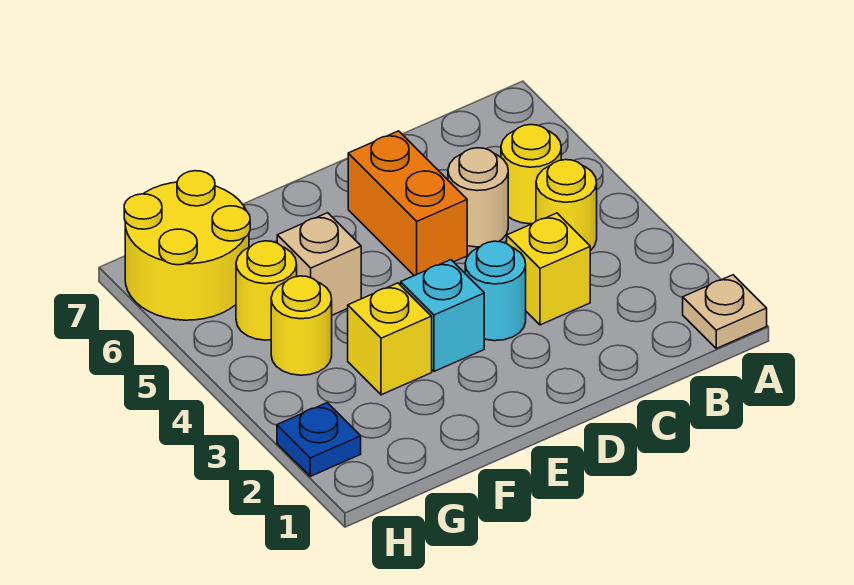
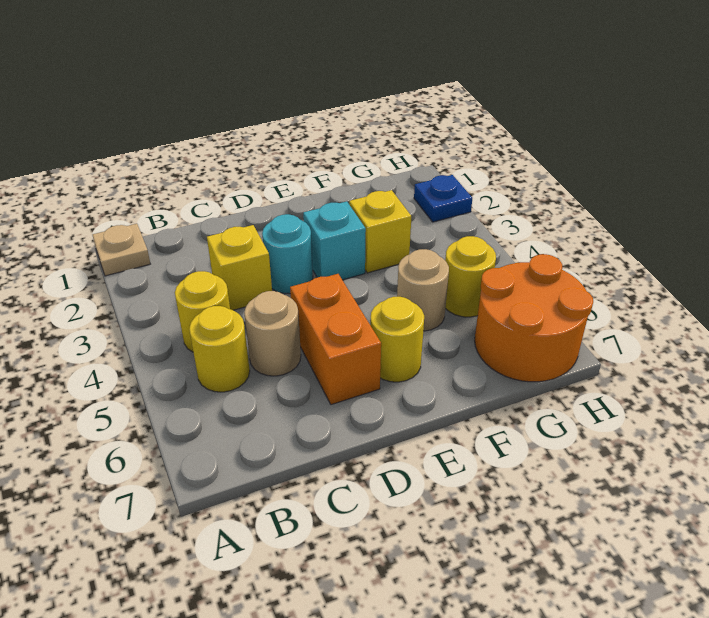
tan brick F5 level 1 -> tan round brick F5 level 1
yellow round brick G4 level 1 -> yellow round brick E6 level 1
yellow round brick G6:H7 level 1 -> orange round brick G6:H7 level 1

